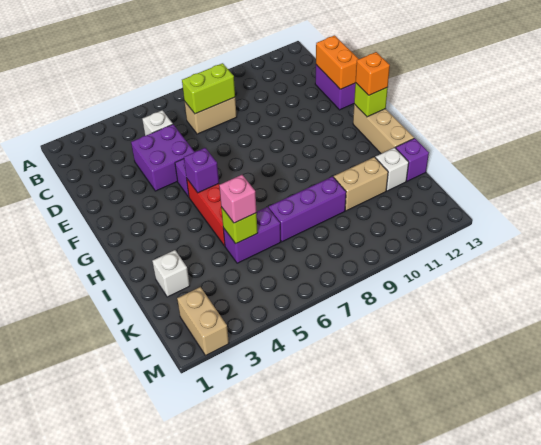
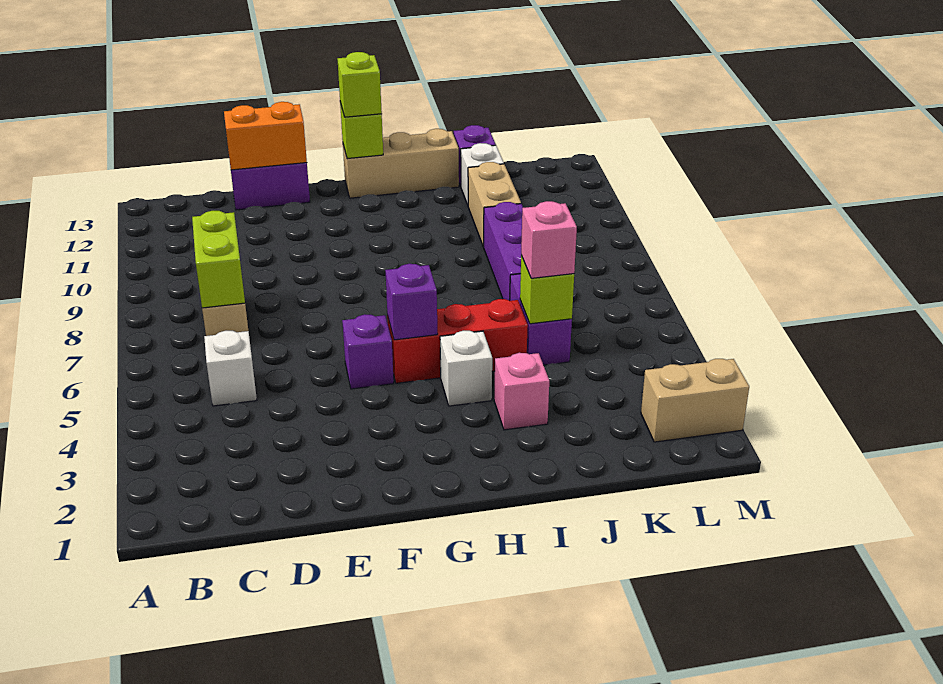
purple brick D4:E5 level 1 -> none
orange brick G13 level 3 -> lime brick G13 level 3
none -> pink brick I3 level 1
white brick J2 level 1 -> white brick H4 level 1

